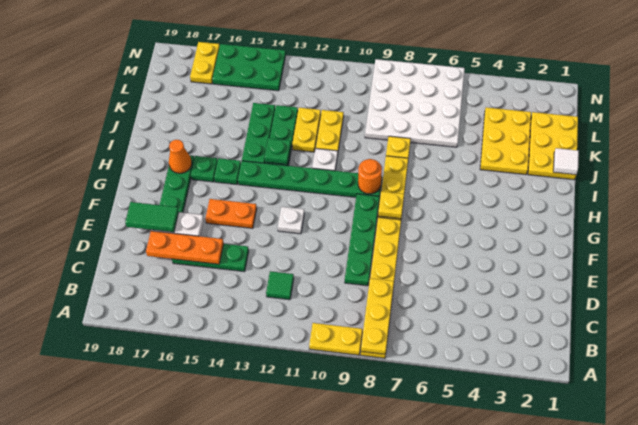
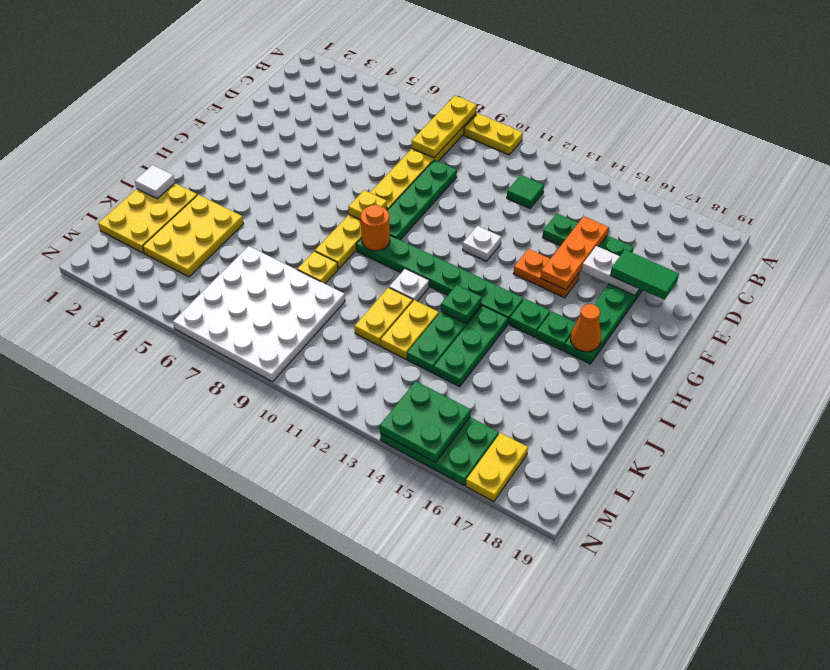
orange plate D15:D17 level 2 -> orange plate D15:F15 level 2
none -> green plate M14:N15 level 2

